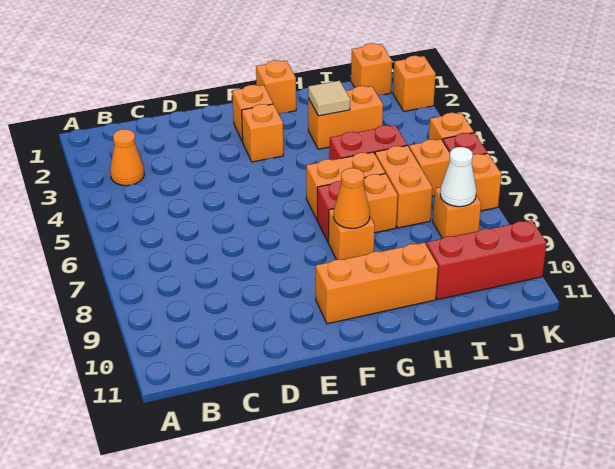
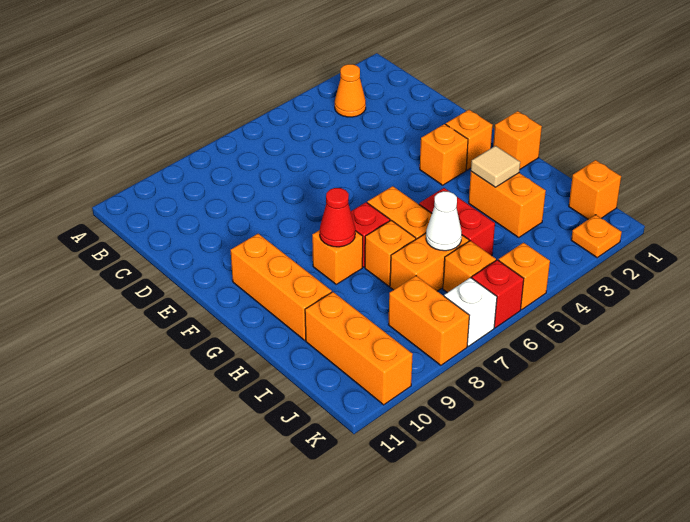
orange cone G8 level 2 -> red cone G8 level 2
red brick I10:K10 level 1 -> orange brick I10:K10 level 1
orange brick J8 level 1 -> orange brick J8:K8 level 1
white cone J8 level 2 -> white cone I6 level 2
orange brick K2 level 1 -> orange plate K2 level 1
orange brick K7 level 1 -> white brick K7 level 1

